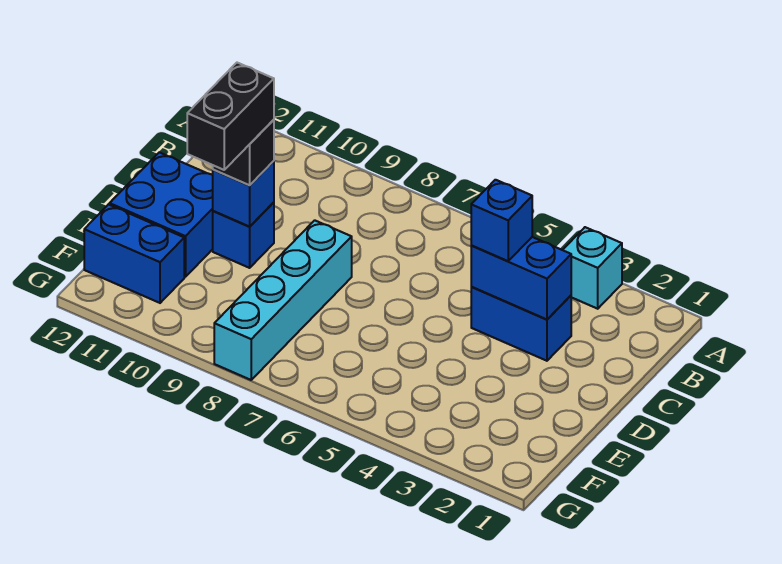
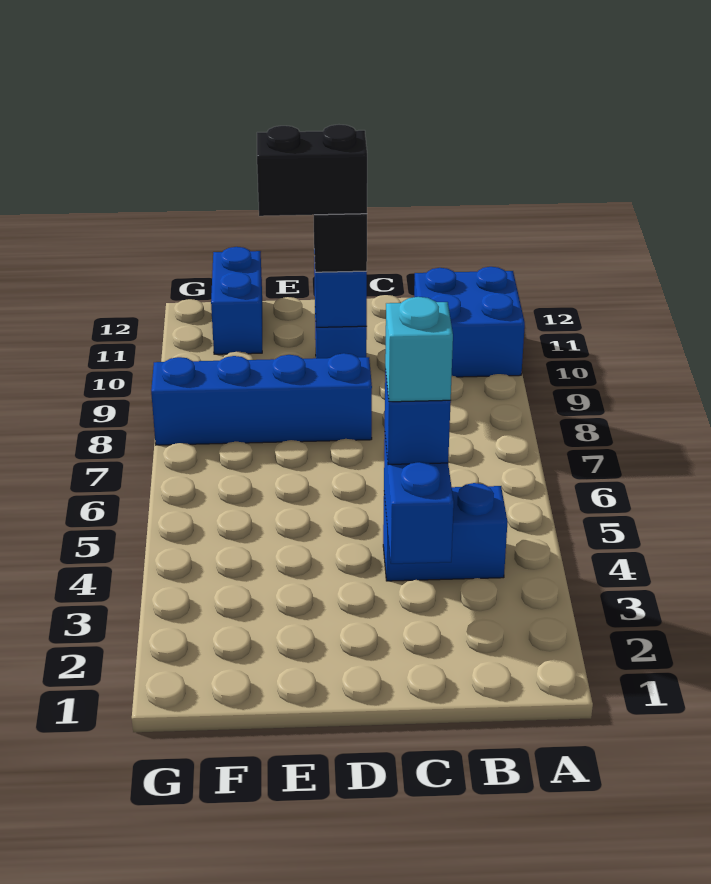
cyan brick A3 level 1 -> cyan brick C4 level 4
blue brick C3:C4 level 1 -> blue brick B4:C4 level 1
cyan brick D8:G8 level 1 -> blue brick D8:G8 level 1
blue brick D11:E12 level 1 -> blue brick A10:B11 level 1

